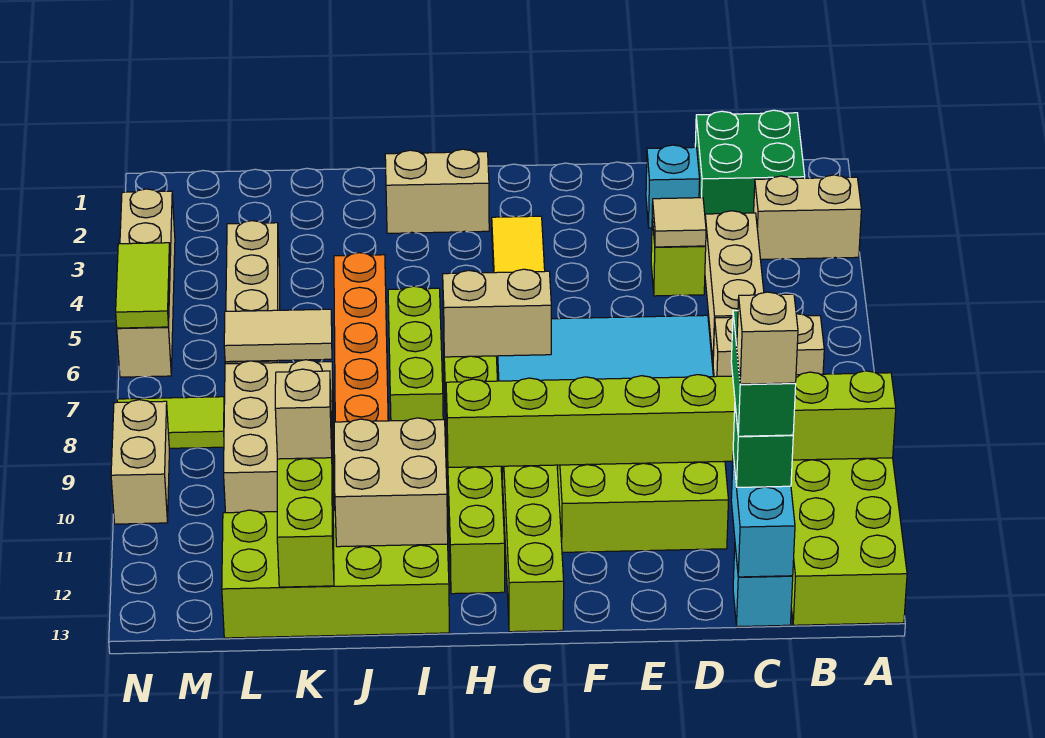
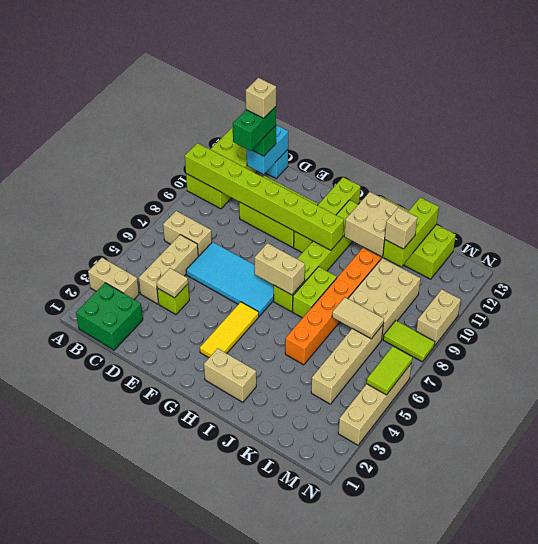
cyan brick D2 level 1 -> none
lime brick I6:I8 level 1 -> lime brick I7:I8 level 1

